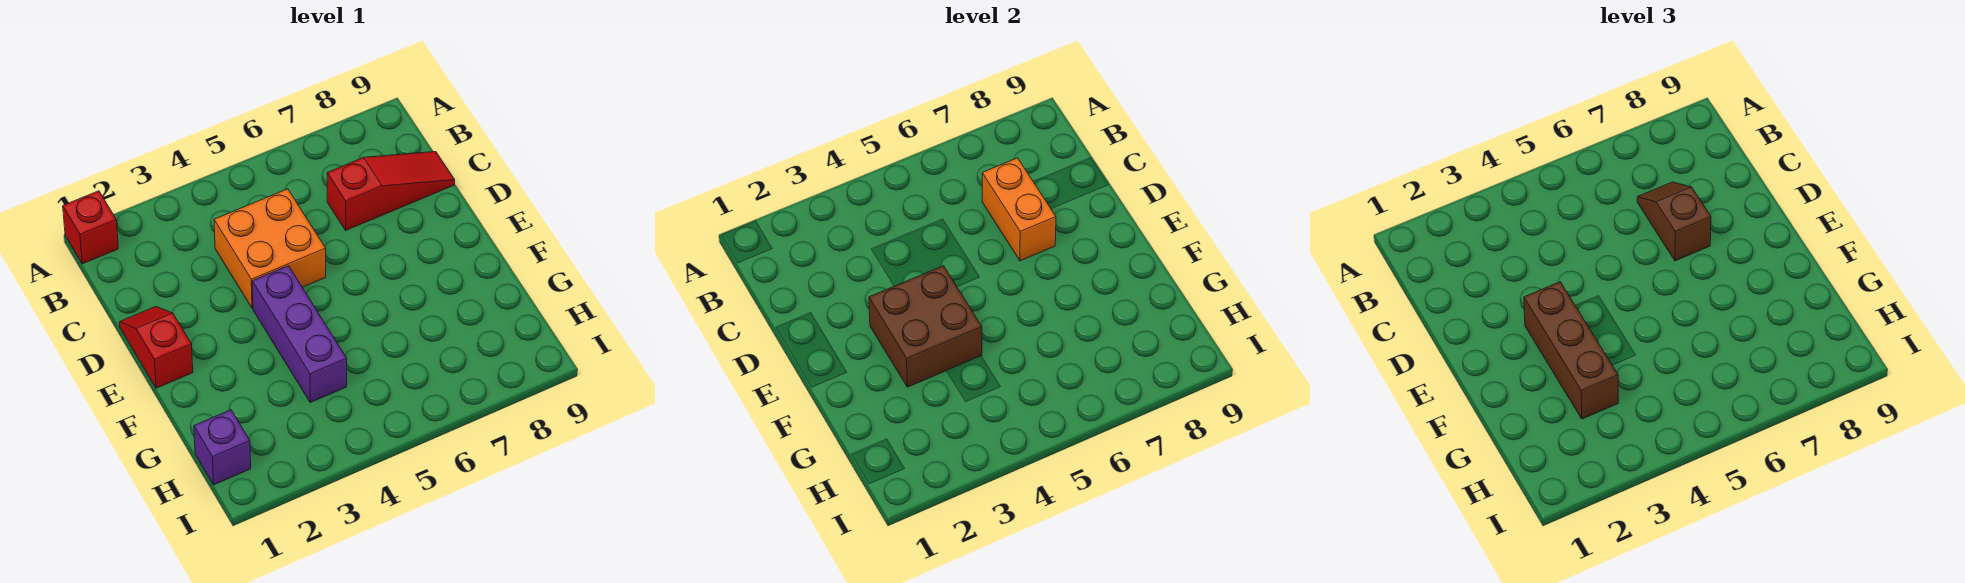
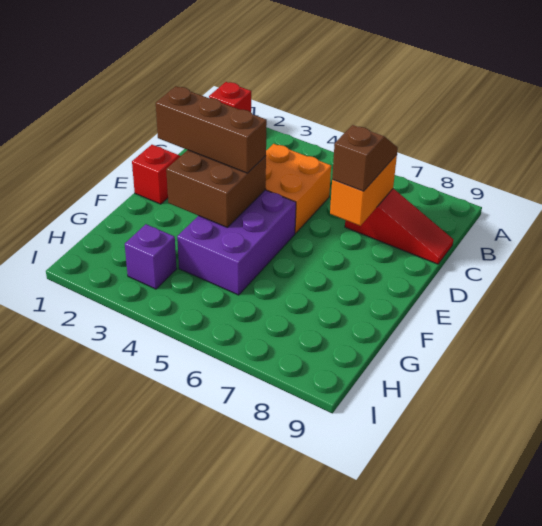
brown brick E3:G3 level 3 -> brown brick E2:E4 level 3
purple brick E4:G4 level 1 -> purple brick E4:G5 level 1
purple brick H1 level 1 -> purple brick H3 level 1

